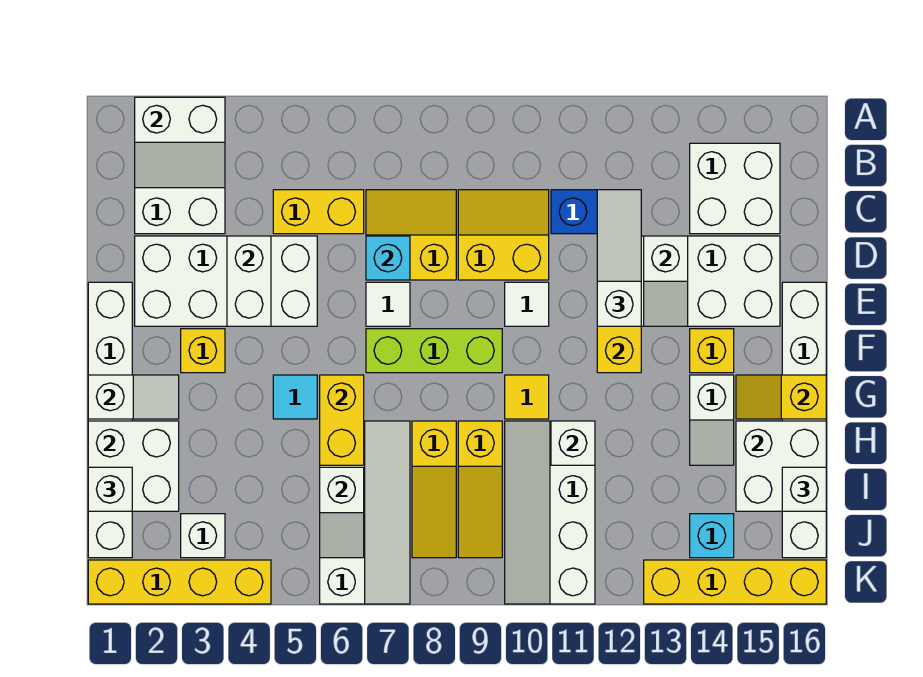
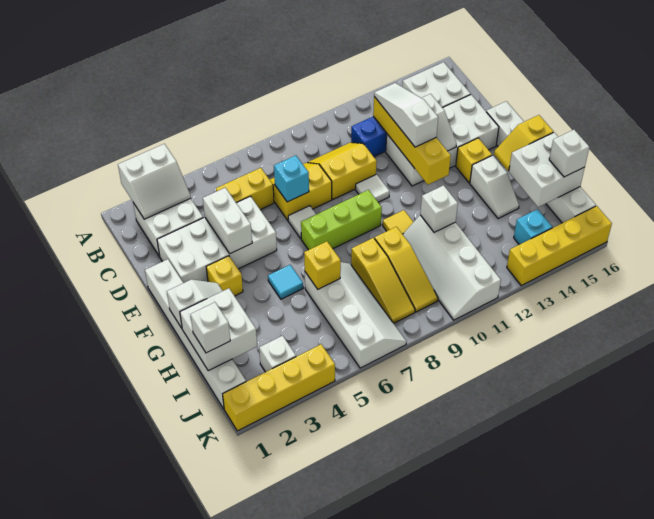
yellow brick G6:H6 level 2 -> yellow brick H6 level 2
white slope I6:J6 level 2 top I -> none

